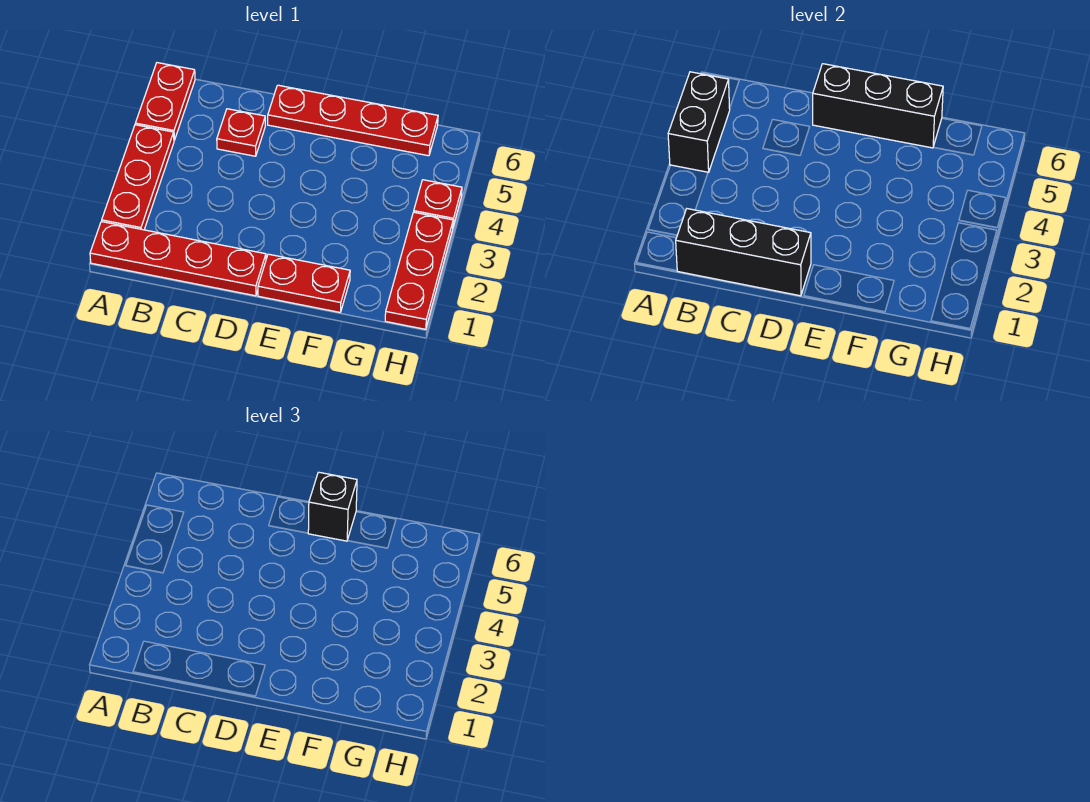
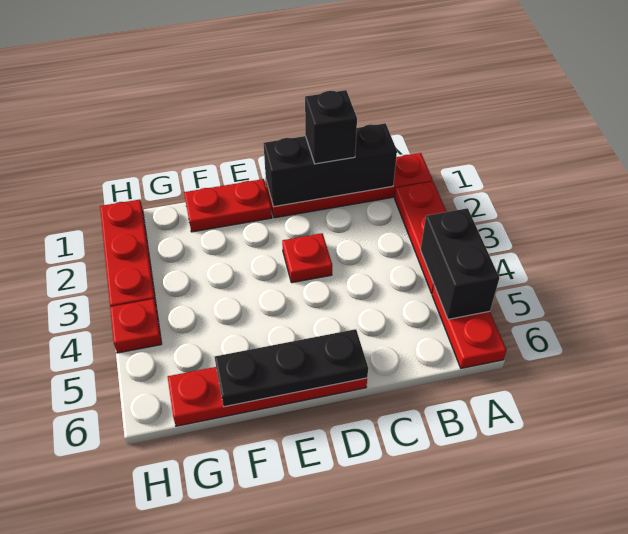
red plate C5 level 1 -> red plate D3 level 1
black brick D6:F6 level 2 -> black plate D6:F6 level 2
black brick E6 level 3 -> black brick C1 level 3

